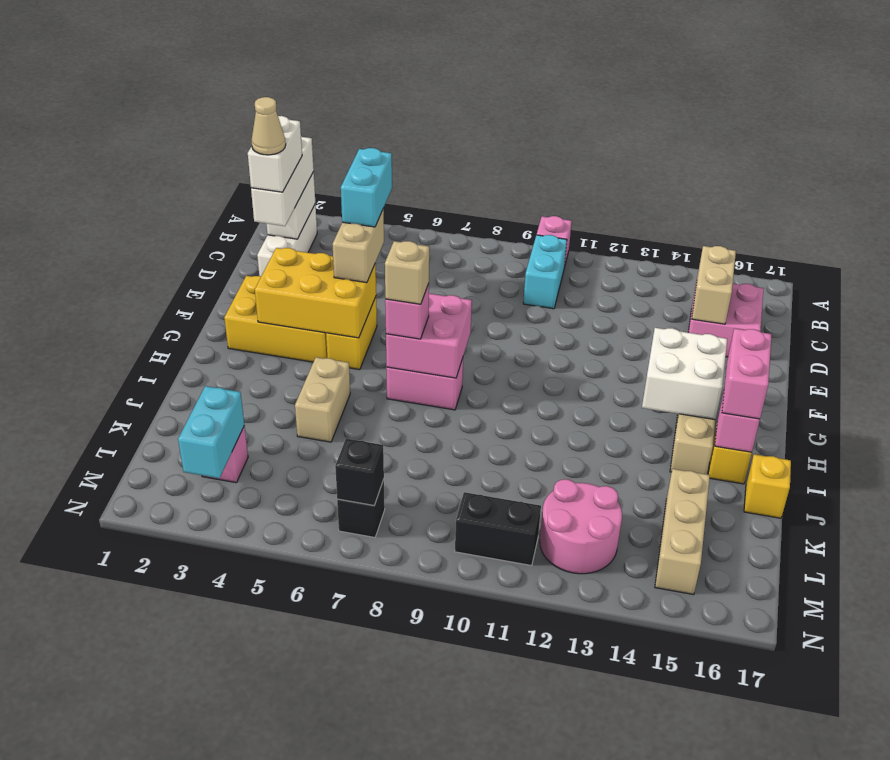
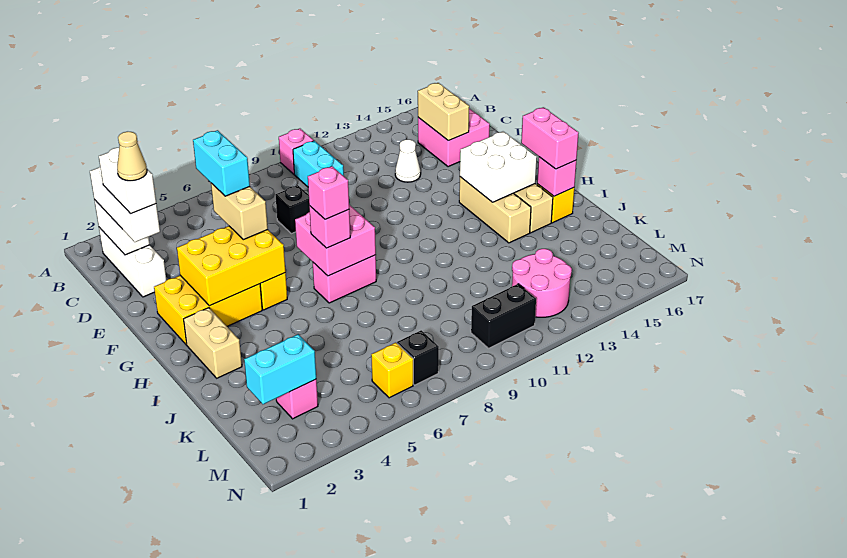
none -> white cone D13 level 1
tan brick H7 level 4 -> pink brick H7 level 4
tan brick I5:J5 level 1 -> tan brick H2:I2 level 1
yellow brick J17 level 1 -> yellow brick M6 level 1
tan brick K15:M15 level 1 -> tan brick G14:I14 level 1
cyan brick L3:M3 level 2 -> cyan brick L2:L3 level 2
black brick M7 level 2 -> black brick D8 level 1

